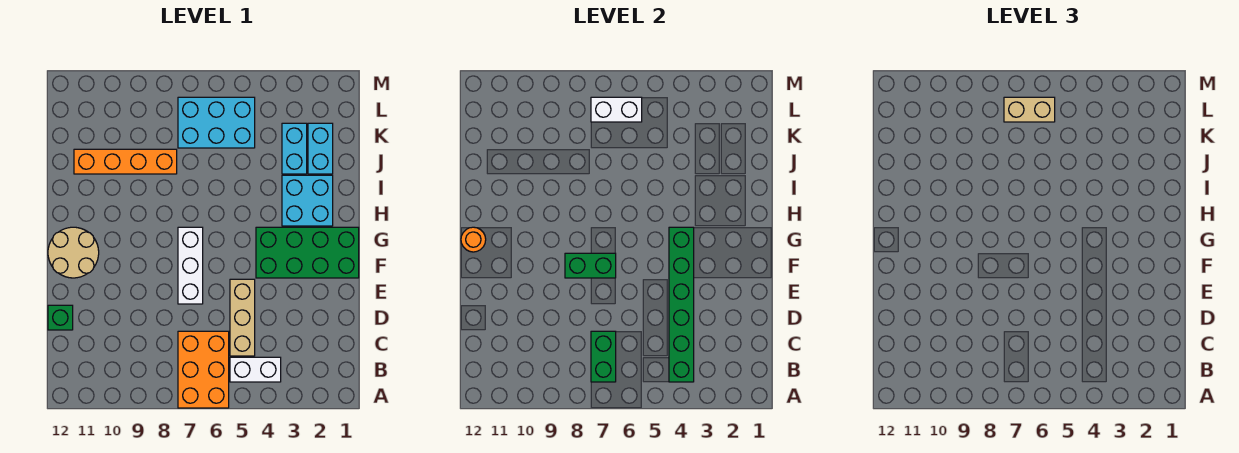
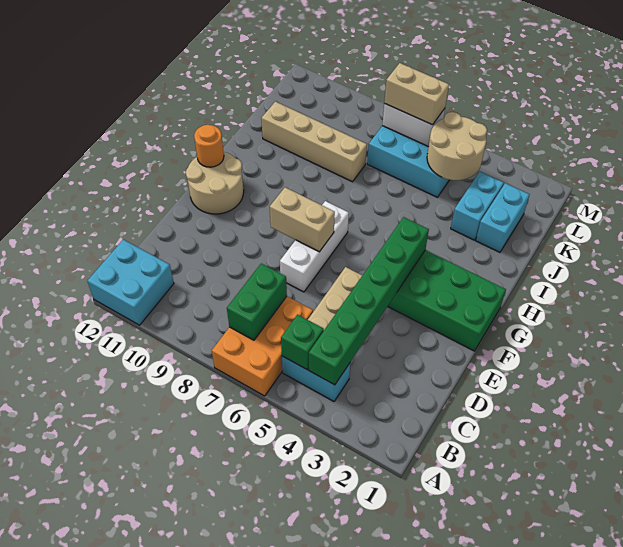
white brick B4:B5 level 1 -> cyan brick B4:B5 level 1
green brick D12 level 1 -> green brick B5 level 2
green brick F7:F8 level 2 -> tan brick F7:F8 level 2
cyan brick H2:I3 level 1 -> cyan brick A11:B12 level 1
orange brick J8:J11 level 1 -> tan brick J8:J11 level 1
none -> tan round brick K4:L5 level 2

